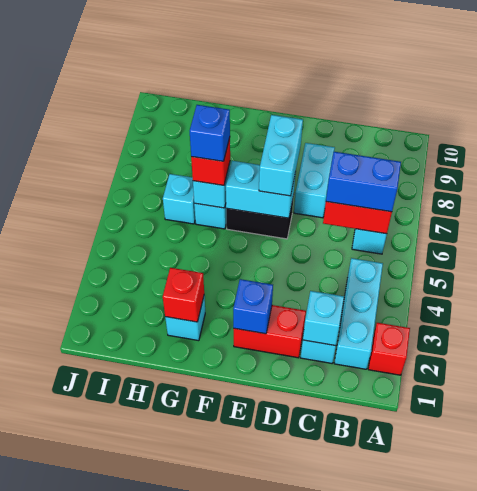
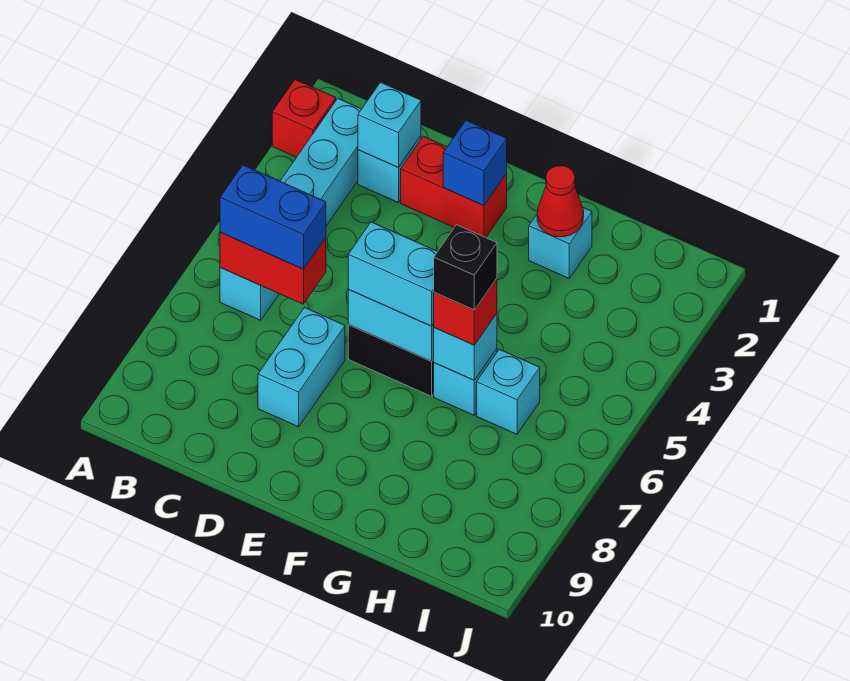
cyan brick E6:E7 level 3 -> cyan brick E6:F6 level 3
red brick G2 level 2 -> red cone G2 level 2
blue brick G6 level 4 -> black brick G6 level 4

